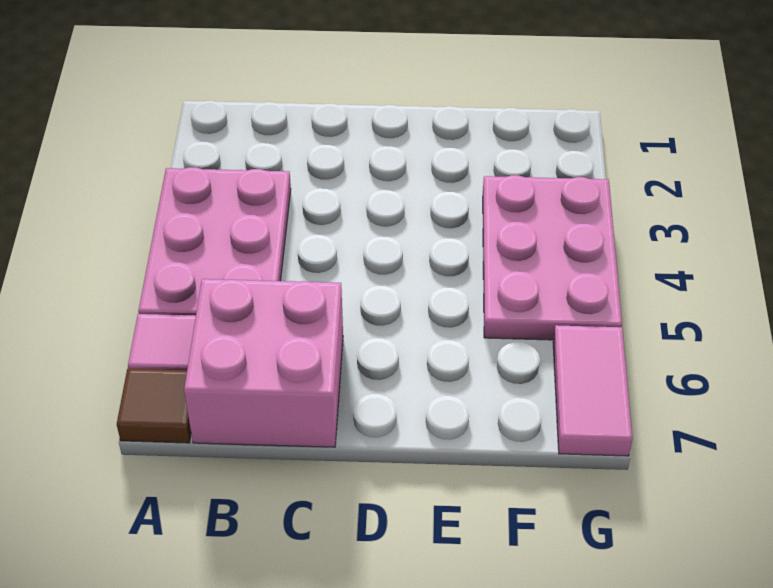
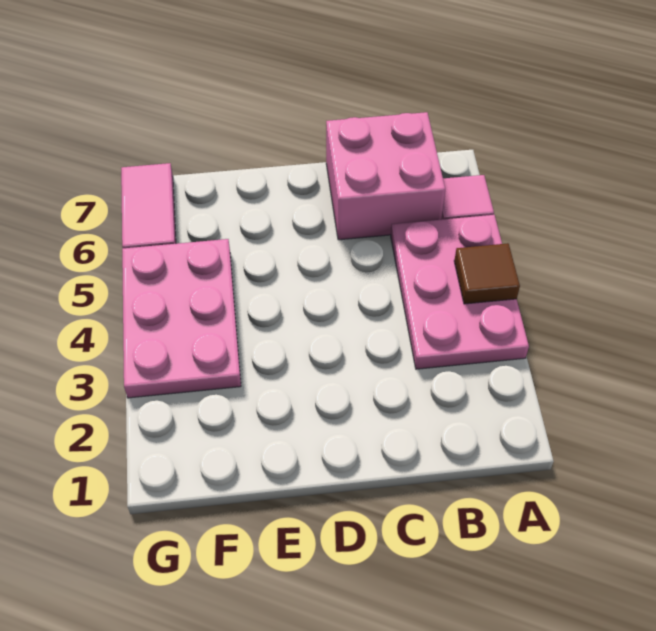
brown tile A7 level 1 -> brown tile A4 level 2

